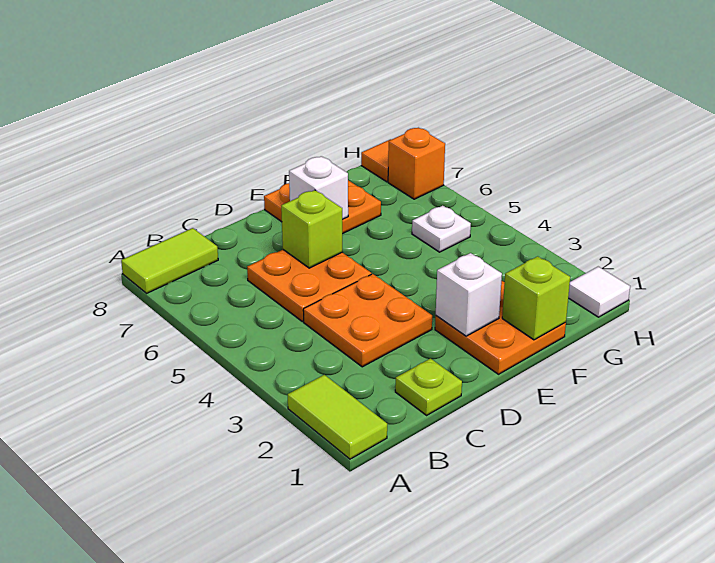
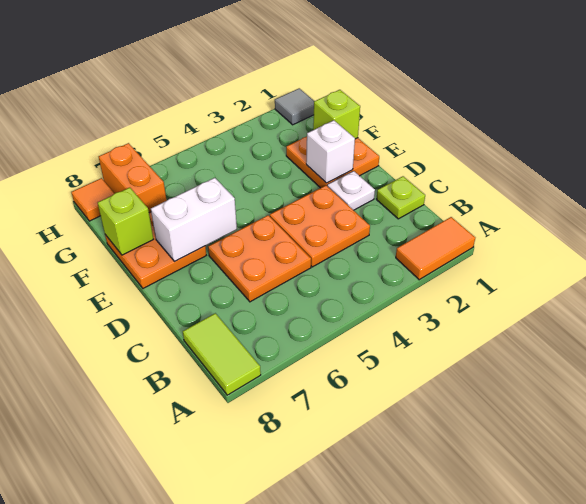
lime tile A1:A2 level 1 -> orange tile A1:A2 level 1
lime brick D6 level 2 -> lime brick F8 level 2
white brick E7 level 2 -> white brick E6:E7 level 2
white plate G5 level 1 -> white plate D2 level 1
white tile H1 level 1 -> grey tile H1 level 1
orange brick H7 level 1 -> orange brick G7:H7 level 1

